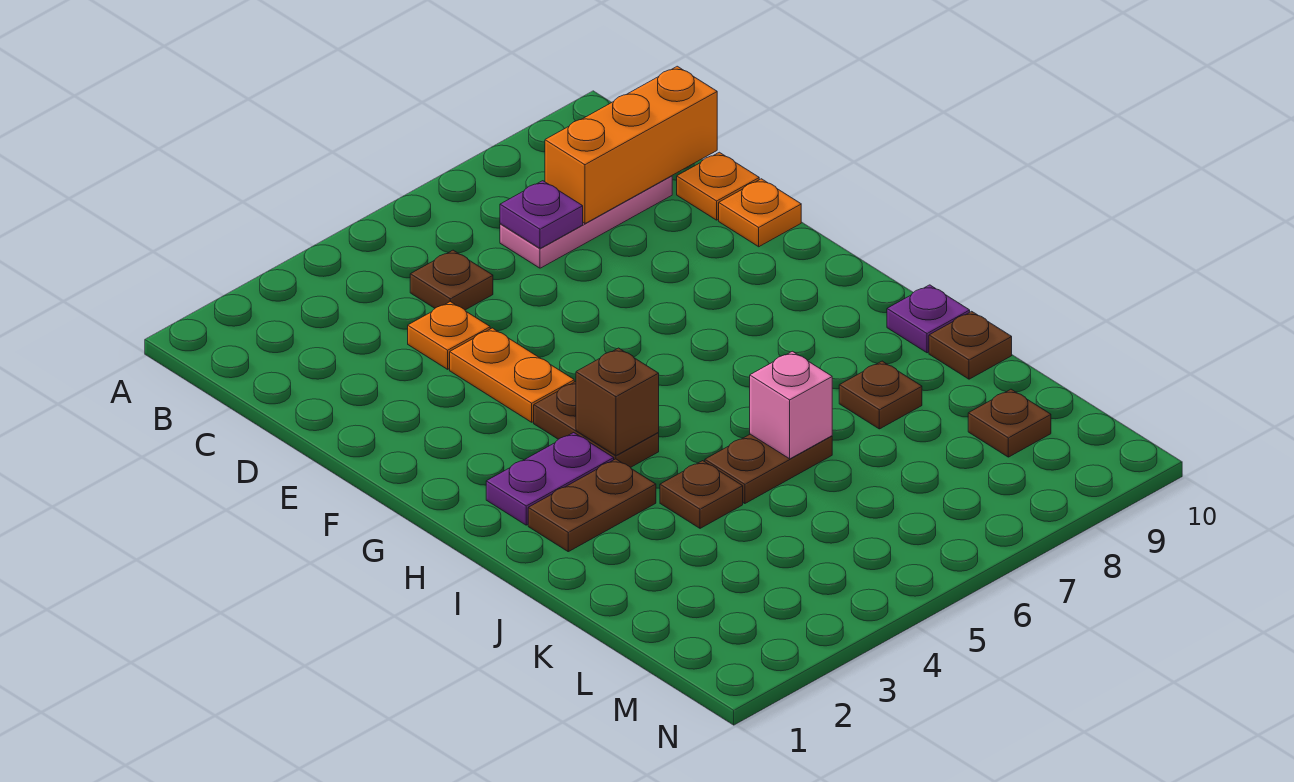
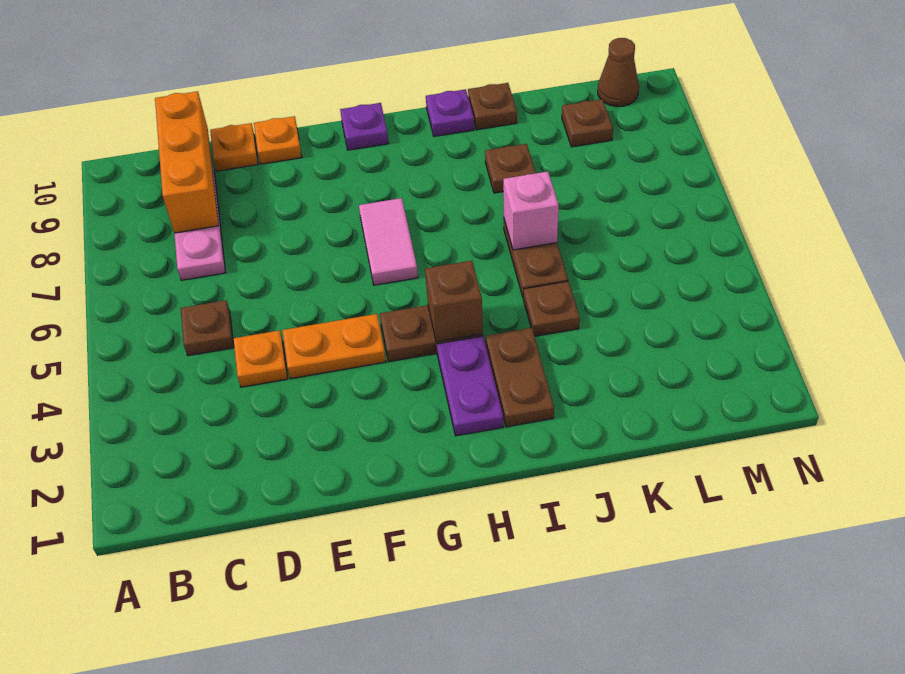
purple plate C7 level 2 -> purple plate G10 level 1
none -> pink tile G6:G7 level 1
none -> brown cone M10 level 1

